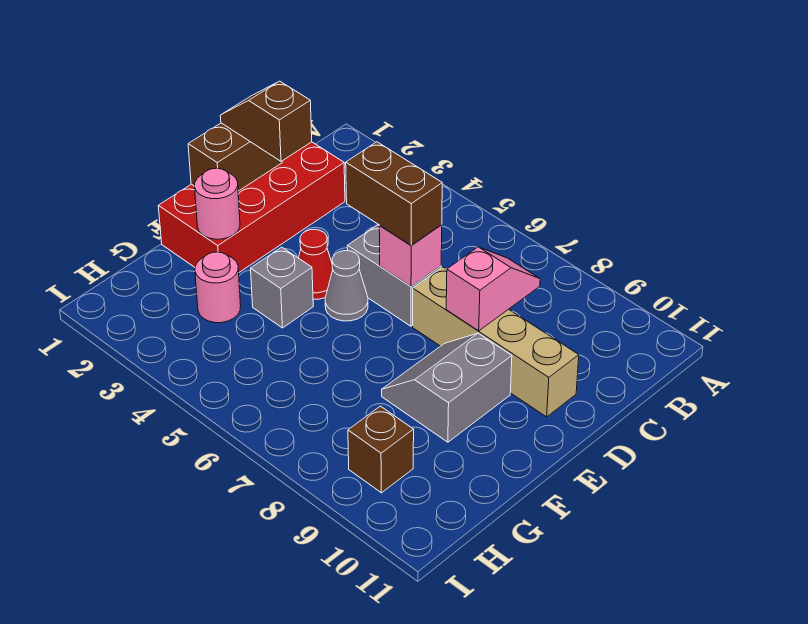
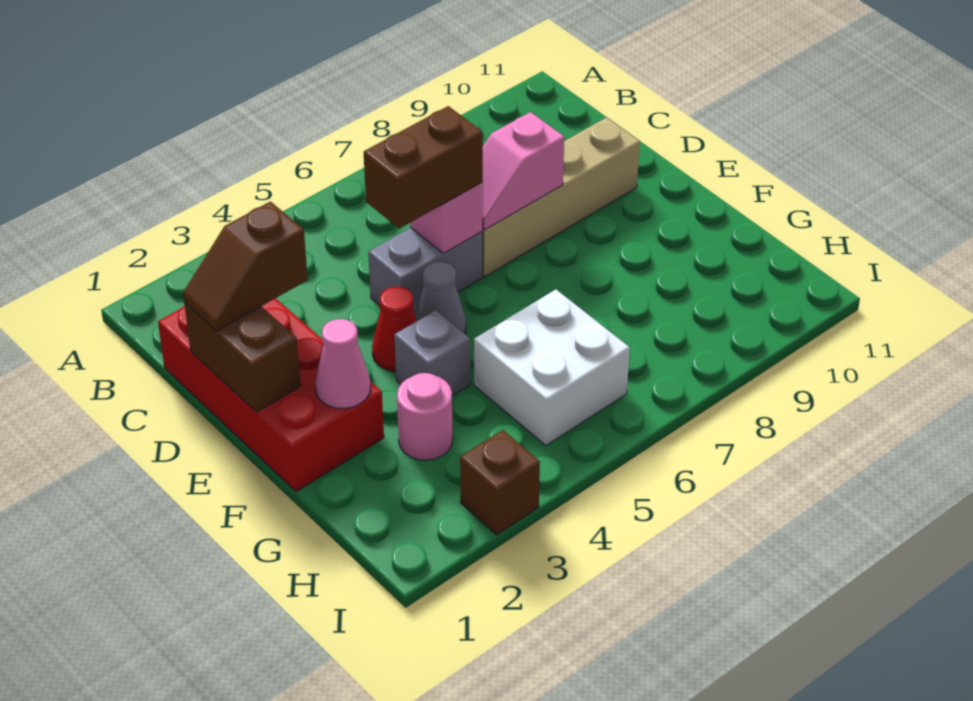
pink slope C8:D8 level 2 top D -> pink slope D7:D8 level 2 top 8
grey slope E8:F9 level 1 top 9 -> none
pink round brick F2 level 2 -> pink cone F2 level 2
none -> white brick G5:H6 level 1
brown brick H9 level 1 -> brown brick I3 level 1

